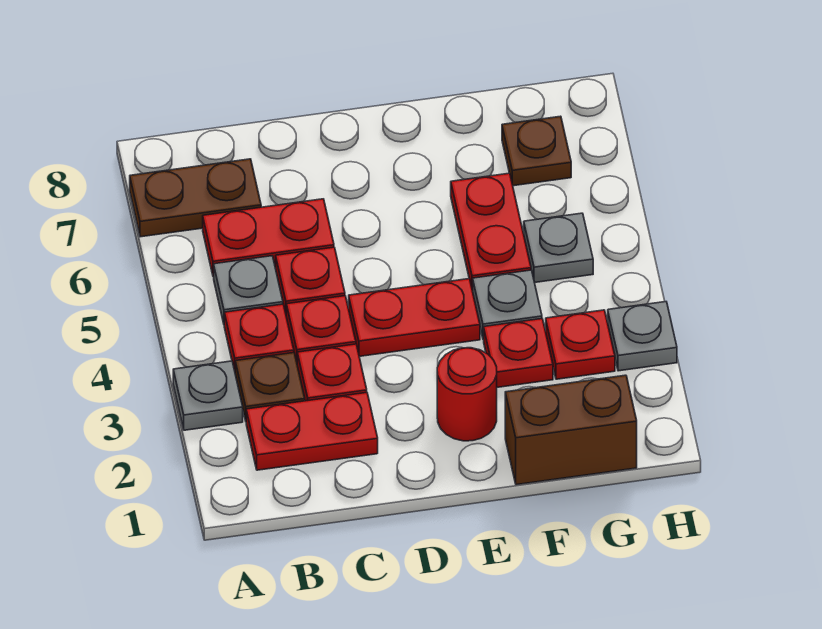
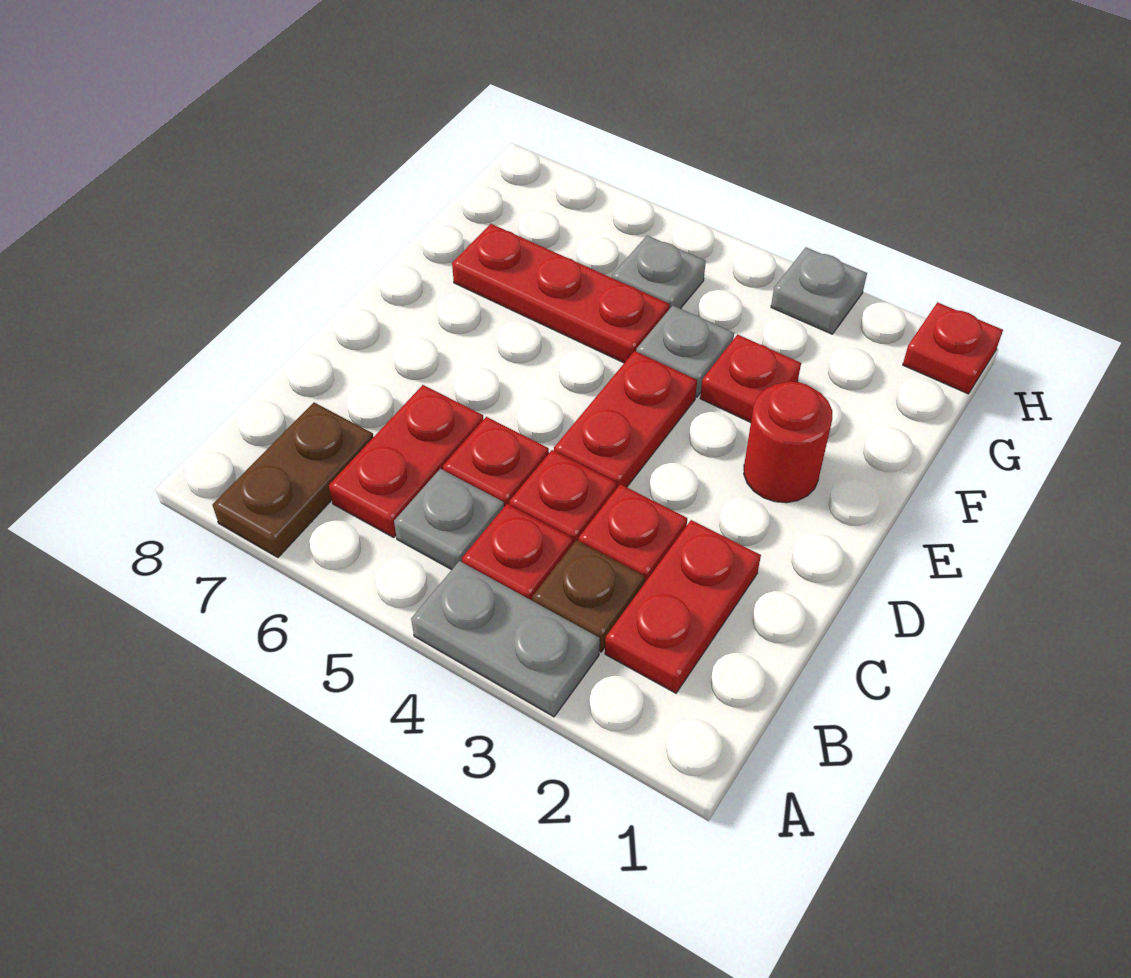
grey plate A3 level 1 -> grey plate A3:A4 level 1
brown brick F1:G1 level 1 -> none
red plate F5:F6 level 1 -> red plate F5:F7 level 1
red plate G3 level 1 -> red plate H1 level 1
brown plate G7 level 1 -> none

